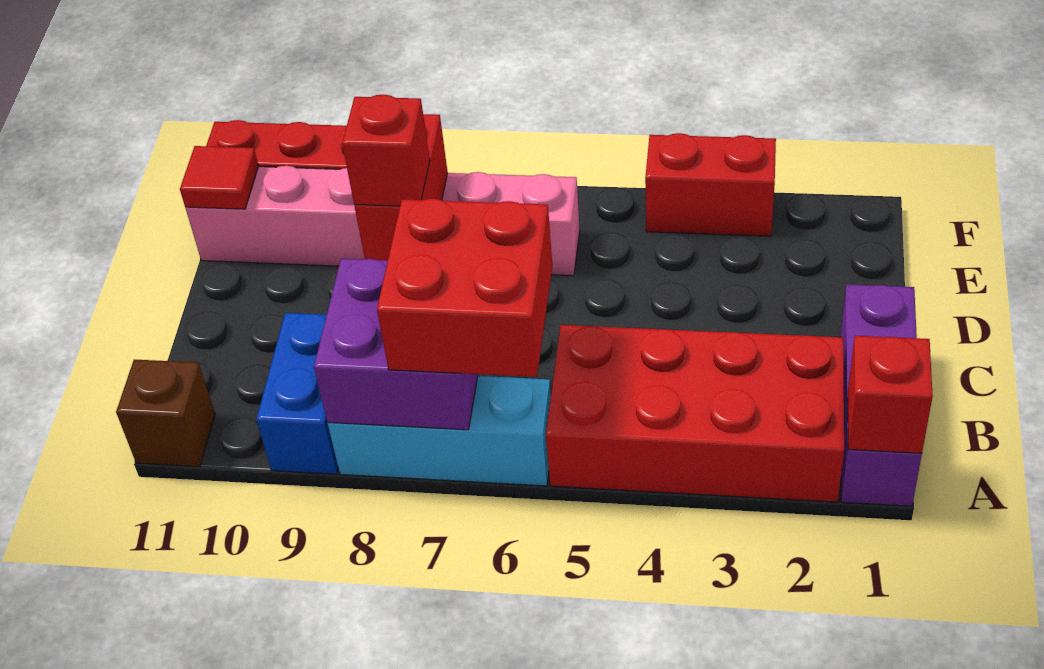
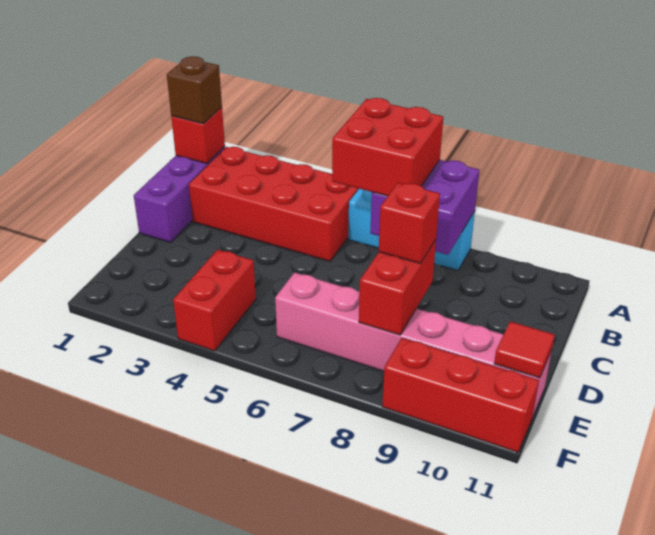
blue brick A9:B9 level 1 -> none
brown brick A11 level 1 -> brown brick A1 level 3
red brick F3:F4 level 1 -> red brick E4:F4 level 1

